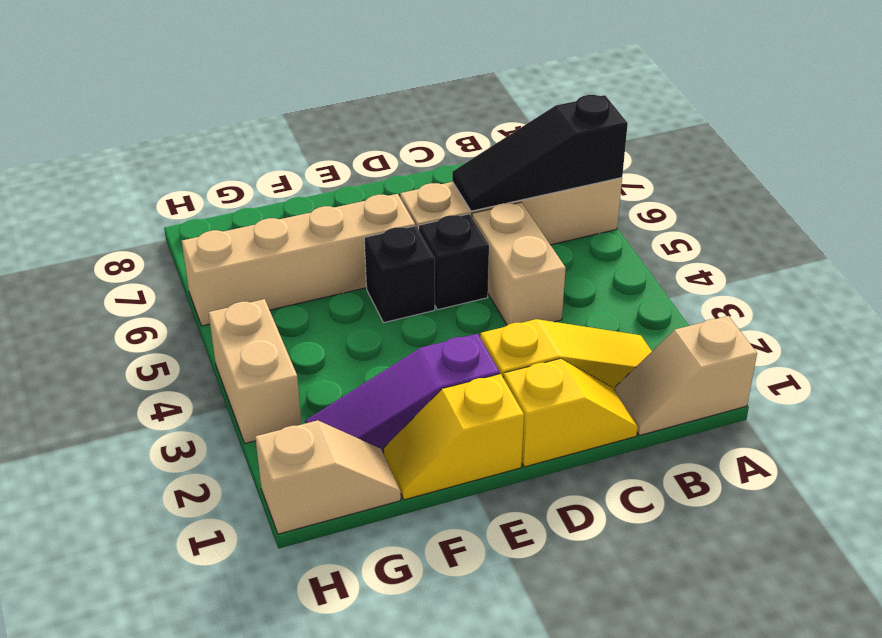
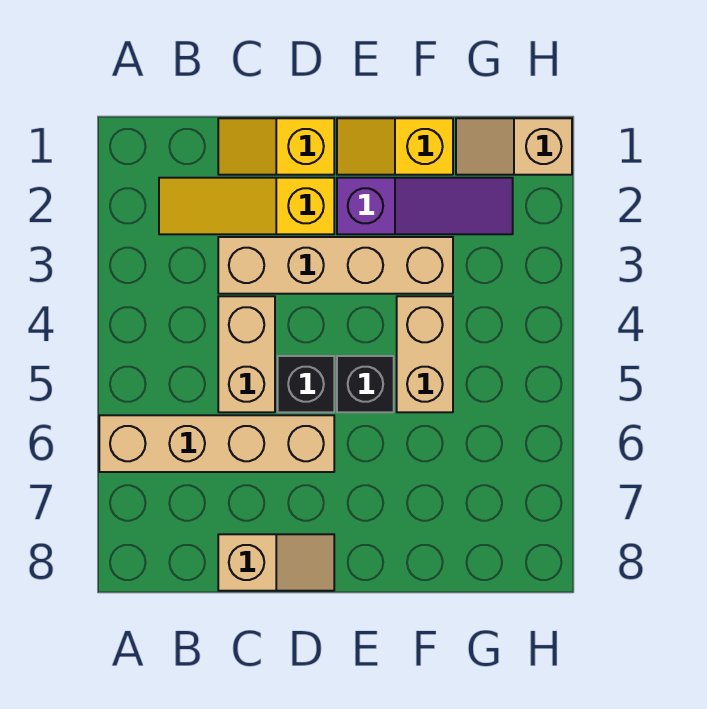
tan slope A1:B1 level 1 top A -> tan slope C8:D8 level 1 top C
black slope A6:C6 level 2 top A -> none
yellow slope E1:F1 level 1 top E -> yellow slope E1:F1 level 1 top F
tan brick E6:H6 level 1 -> tan brick C3:F3 level 1
tan brick H3:H4 level 1 -> tan brick F4:F5 level 1

